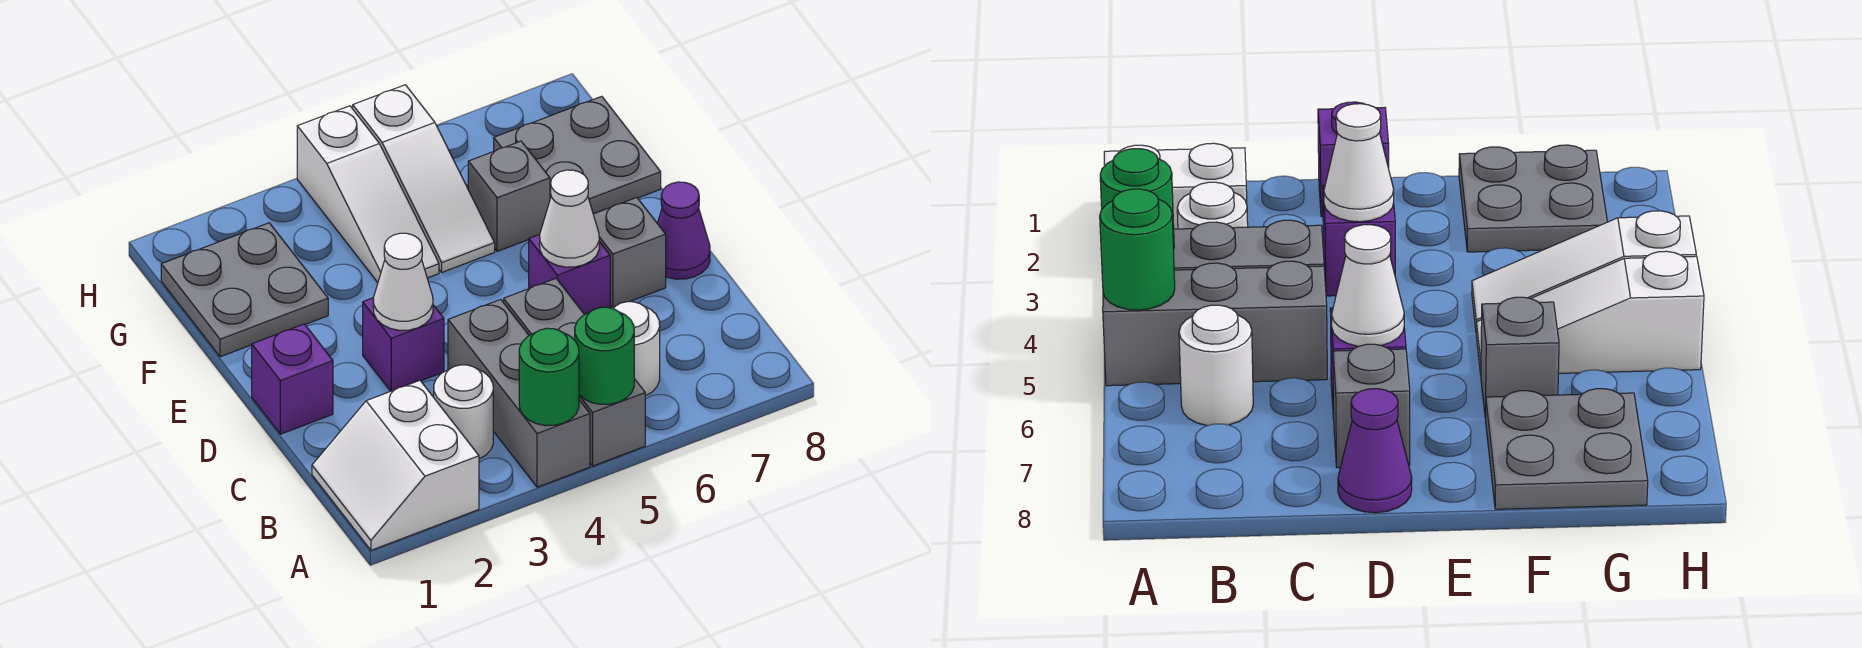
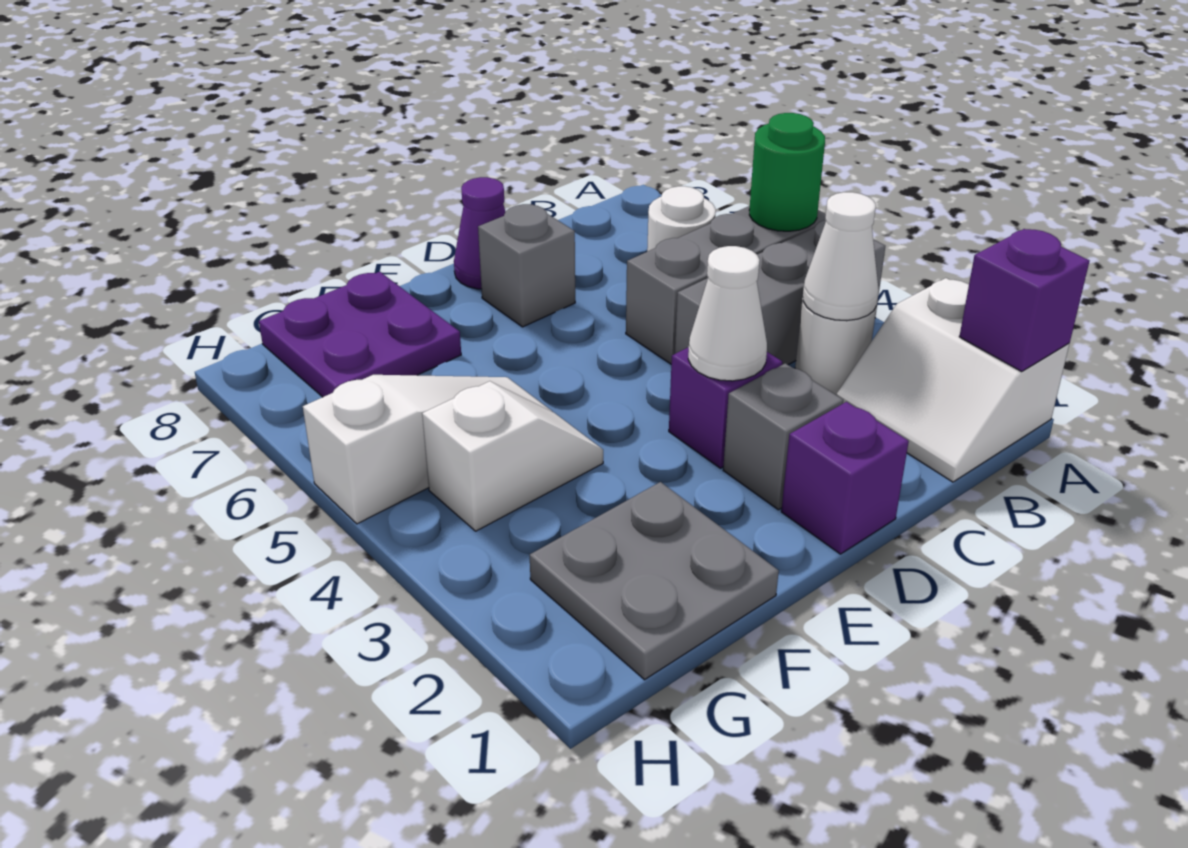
white slope A1:B2 level 1 top 2 -> white slope A1:B2 level 1 top A
green round brick A4 level 2 -> none
purple brick D6 level 1 -> purple brick A1 level 2
white cone D6 level 2 -> white cone B3 level 2
white slope F4:H4 level 1 top H -> white slope F4:G4 level 1 top G
grey brick F6 level 1 -> grey brick D2 level 1
grey plate F7:G8 level 1 -> purple plate F7:G8 level 1

